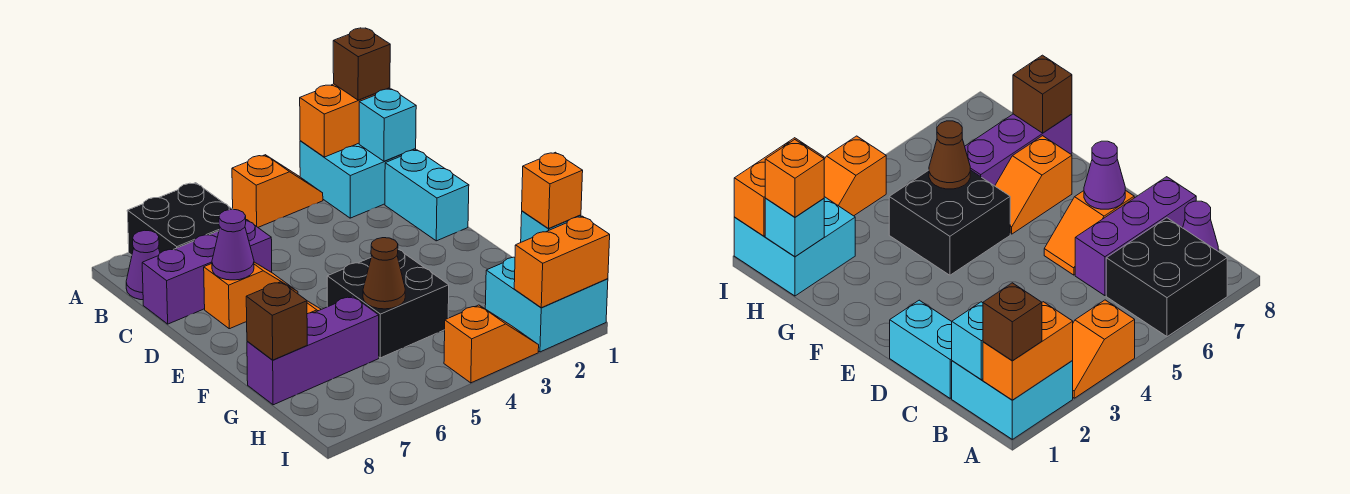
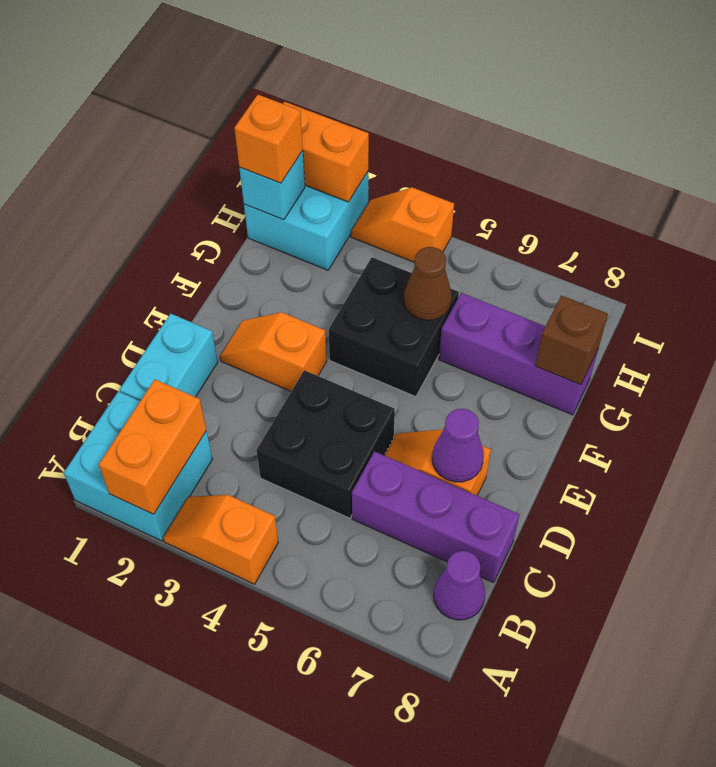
orange brick A1:A2 level 2 -> orange brick A2:B2 level 2
brown brick A1 level 3 -> none
black brick A6:B7 level 1 -> black brick C4:D5 level 1
cyan brick B1 level 2 -> none
orange slope F6:F7 level 1 top 7 -> orange slope E2:E3 level 1 top 3

